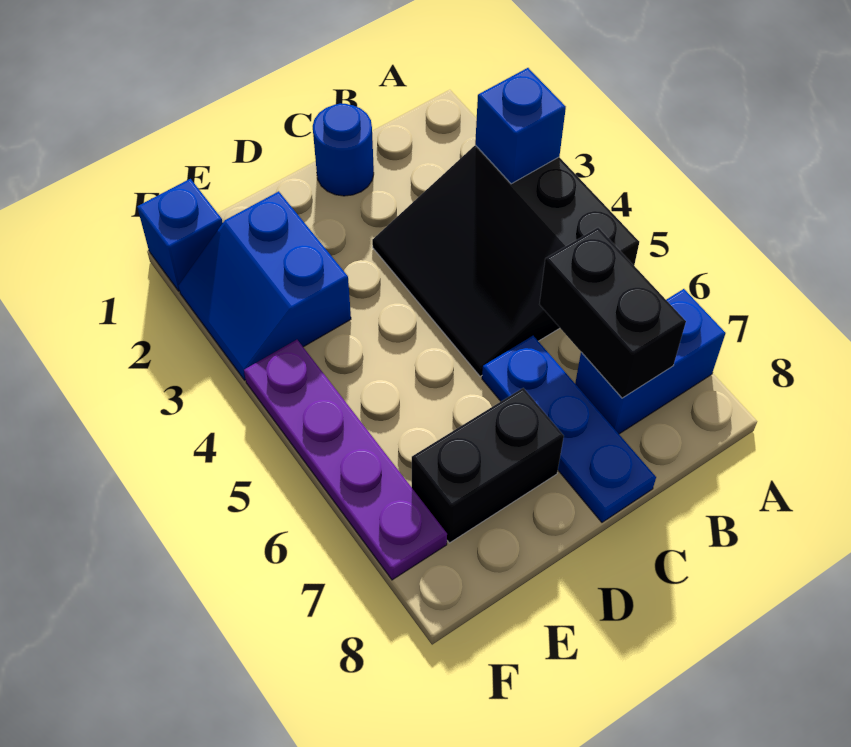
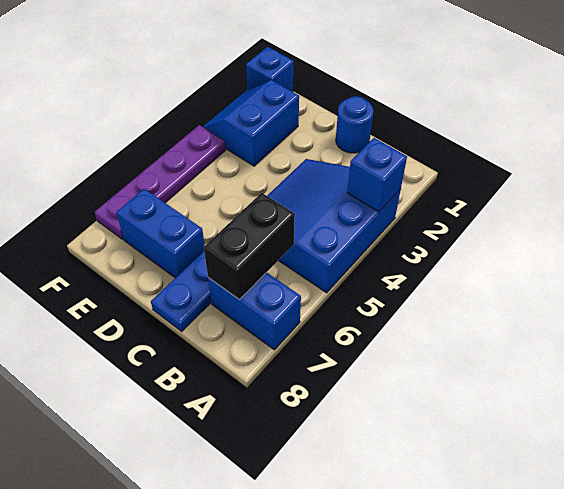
black slope A3:C5 level 1 top A -> blue slope A3:C5 level 1 top A
black brick D7:E7 level 1 -> blue brick D7:E7 level 1

